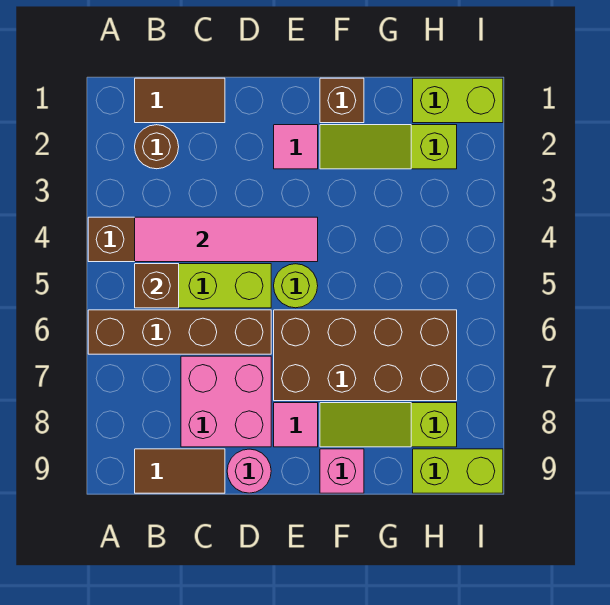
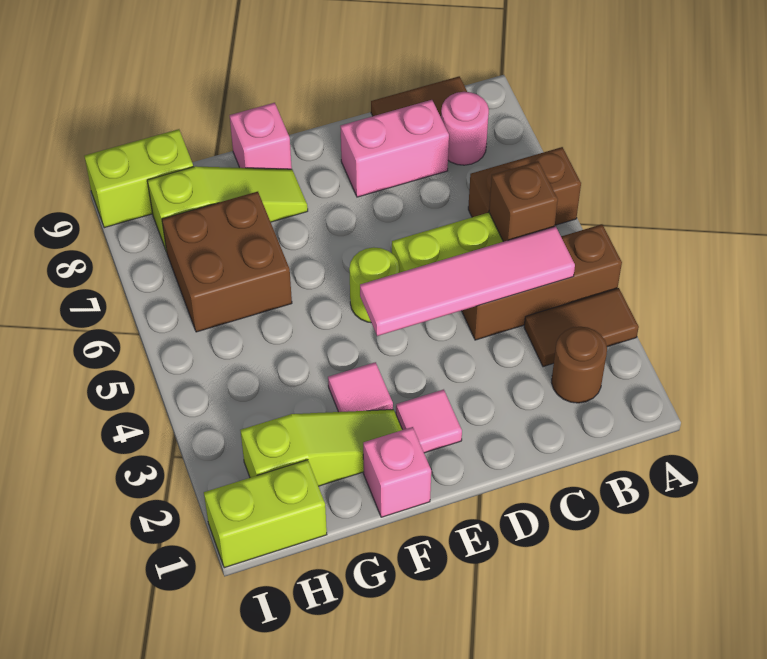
brown brick A6:D6 level 1 -> brown brick A6:B6 level 1
brown tile B1:C1 level 1 -> brown tile A3:B3 level 1
pink brick C7:D8 level 1 -> pink brick C8:D8 level 1
pink round brick D9 level 1 -> pink round brick B8 level 1
brown brick E6:H7 level 1 -> brown brick G6:H7 level 1
pink tile E8 level 1 -> pink tile F3 level 1
brown brick F1 level 1 -> pink brick F1 level 1

